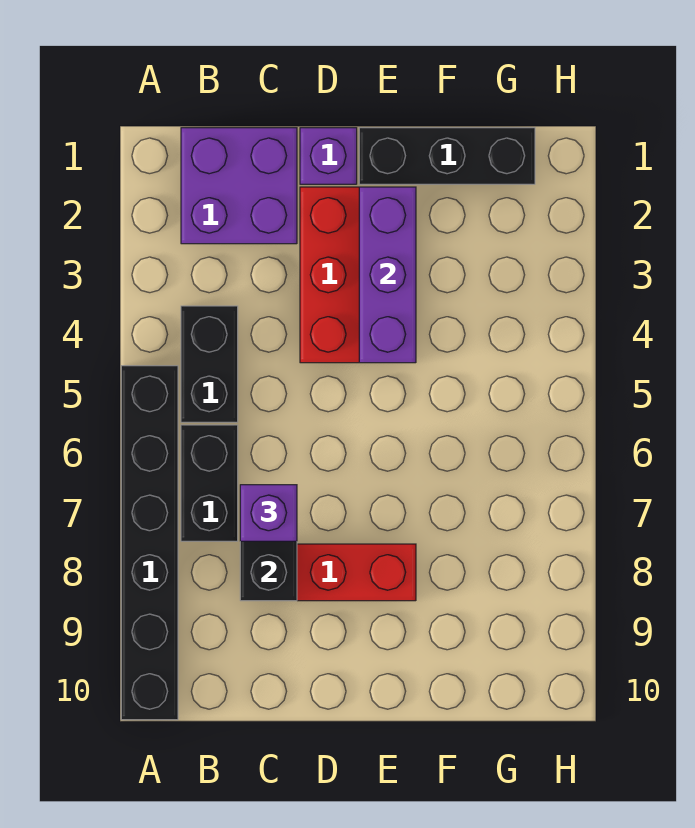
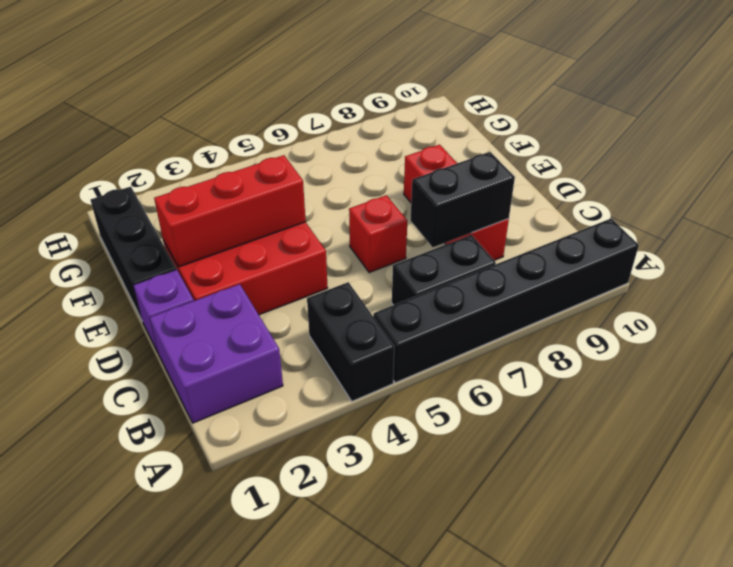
black brick B4:B5 level 1 -> black brick A4:B4 level 1
purple brick C7 level 3 -> none
none -> red brick D6 level 1
purple brick E2:E4 level 2 -> red brick E2:E4 level 2

